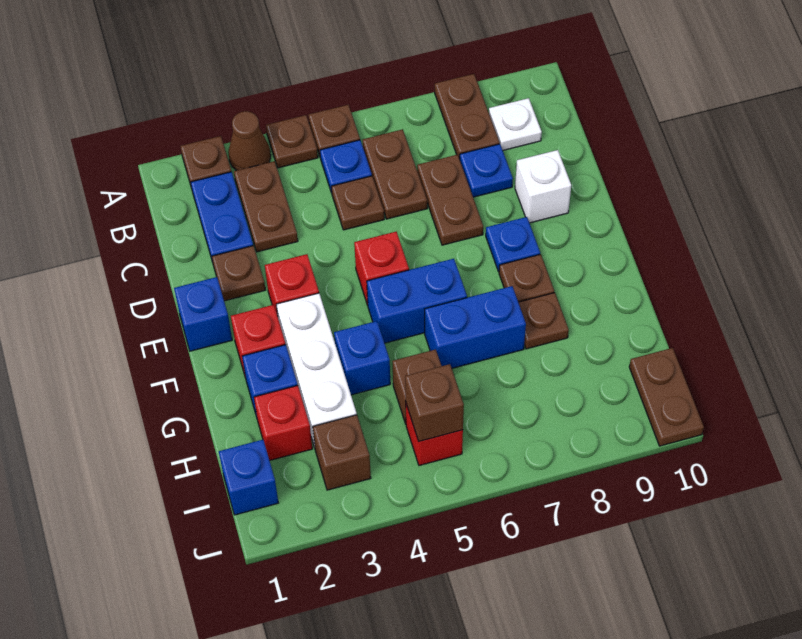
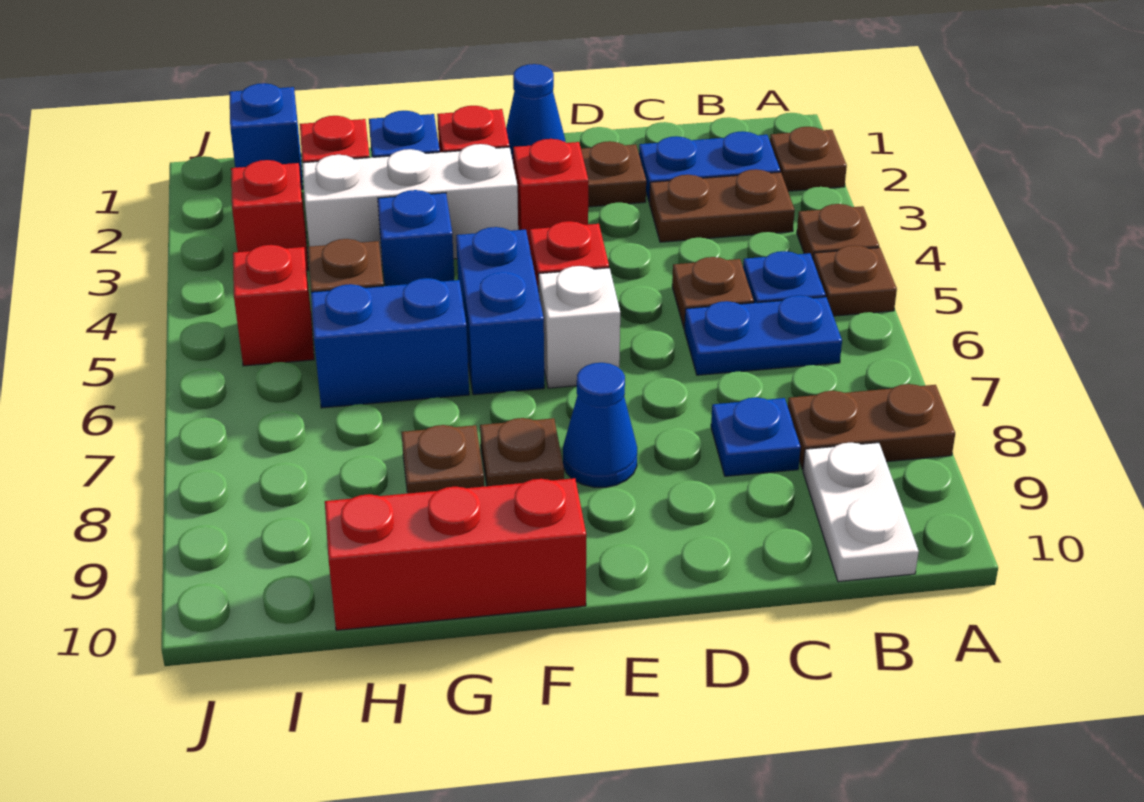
brown cone A3 level 1 -> none
brown plate B6:C6 level 1 -> blue plate B6:C6 level 1
white plate B9 level 1 -> white plate B9:B10 level 1
brown plate C7:D7 level 1 -> none
white brick D9 level 1 -> white brick E6 level 1
blue brick E1 level 1 -> blue cone E1 level 1
blue plate E8 level 1 -> blue cone E8 level 1
none -> red brick F10:H10 level 1
blue brick G6:G7 level 1 -> blue brick G6:H6 level 1
brown brick I3 level 1 -> red brick I3 level 1
brown brick I5 level 2 -> none
brown plate I10:J10 level 1 -> none

